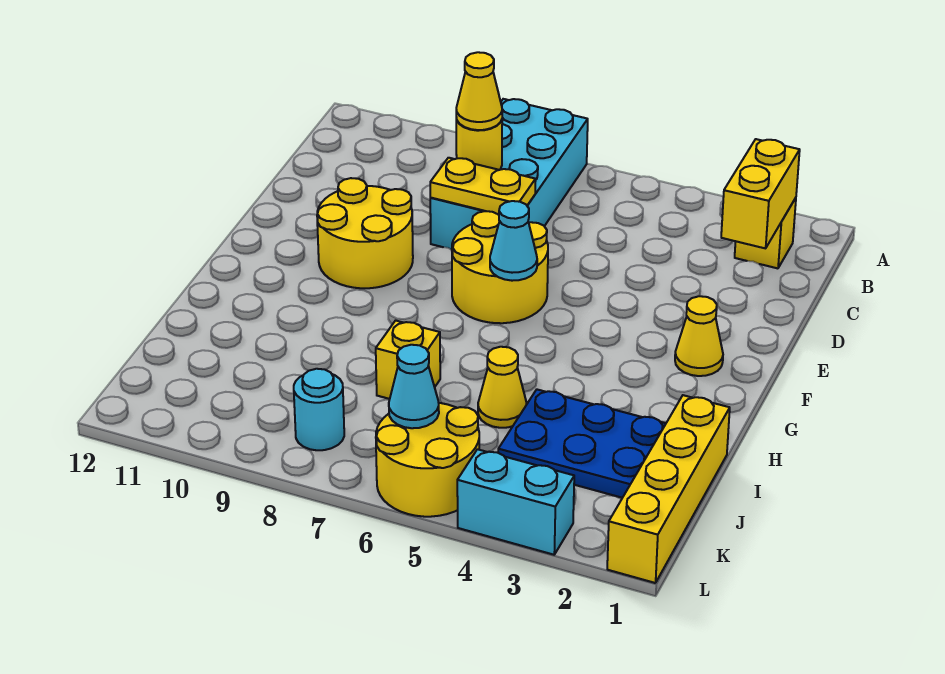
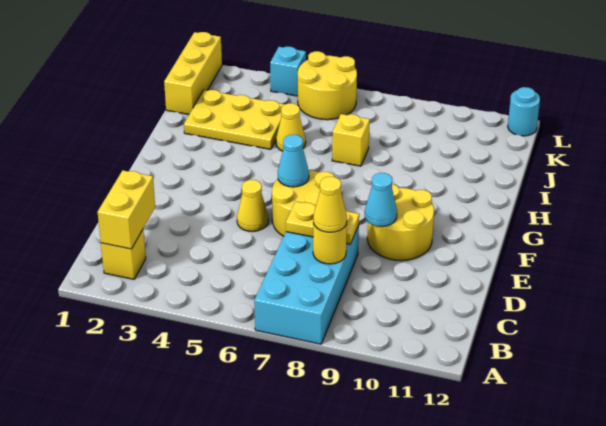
yellow cone F2 level 1 -> yellow cone E5 level 1
yellow brick I1:L1 level 1 -> yellow brick J1:L1 level 1
blue plate I2:J4 level 1 -> yellow plate I2:J4 level 1
cyan cone K6 level 2 -> cyan cone E9 level 2
cyan round brick K8 level 1 -> cyan round brick L12 level 1
cyan brick L3:L4 level 1 -> cyan brick L4 level 1

